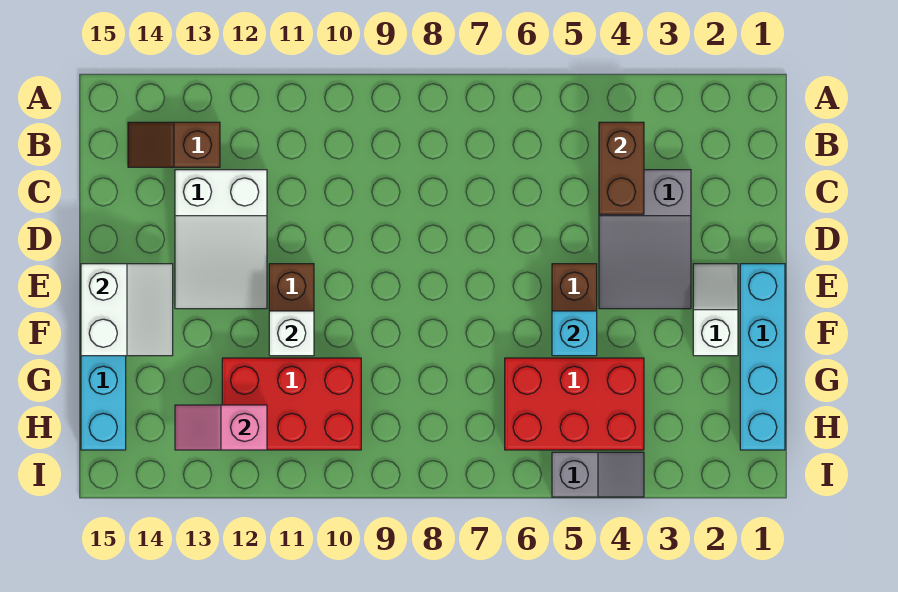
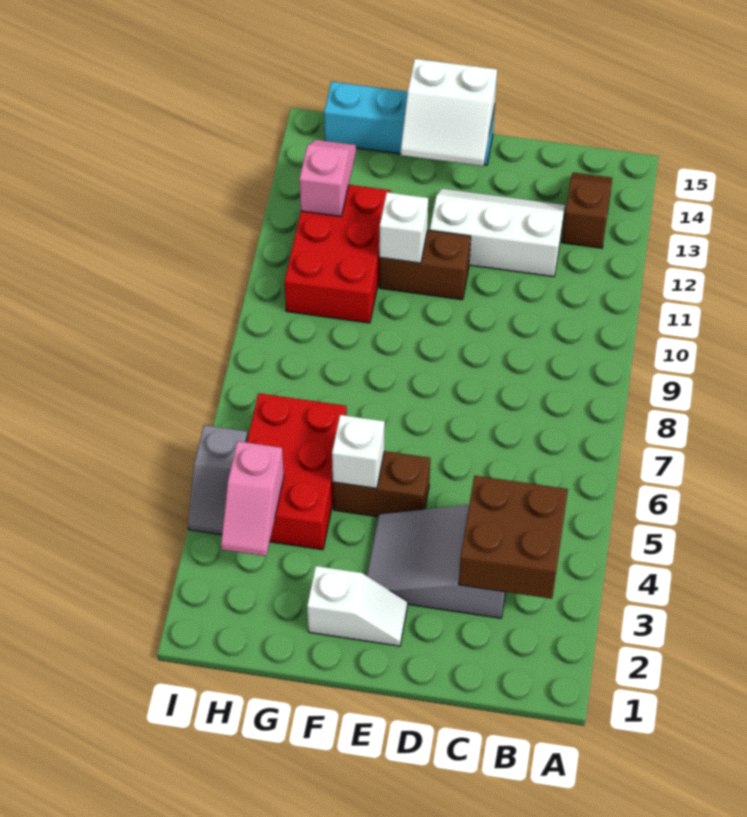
brown brick B4:C4 level 2 -> brown brick B3:C4 level 2
white slope C12:E13 level 1 top C -> white slope C12:E13 level 1 top 12
cyan brick E1:H1 level 1 -> none
cyan brick F5 level 2 -> white brick F5 level 2
none -> pink slope H3:H4 level 2 top 4

